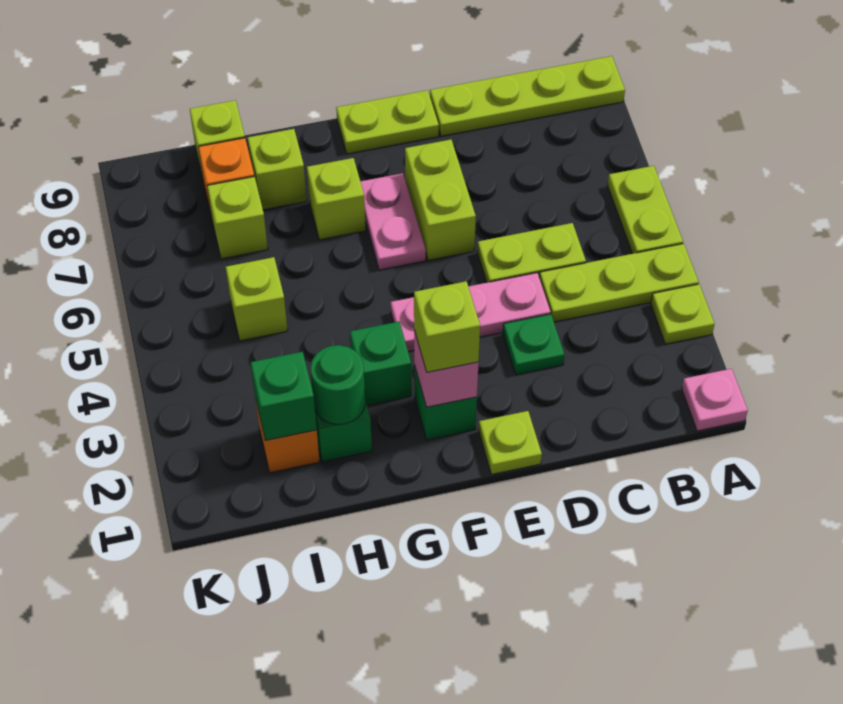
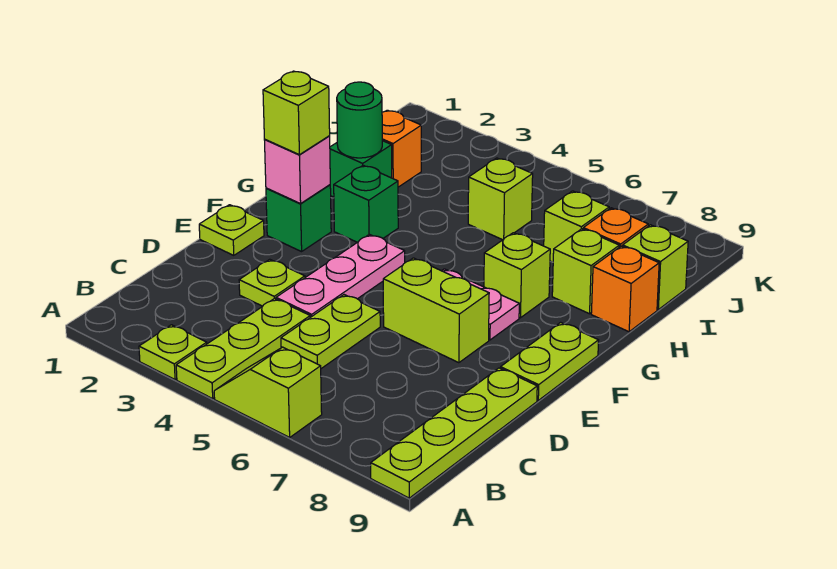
pink plate A1 level 1 -> none
lime plate A5:A6 level 1 -> lime slope A5:A6 level 1 top 6
green plate D3 level 1 -> lime plate D3 level 1
none -> orange brick H9 level 1
green brick I2 level 2 -> none

